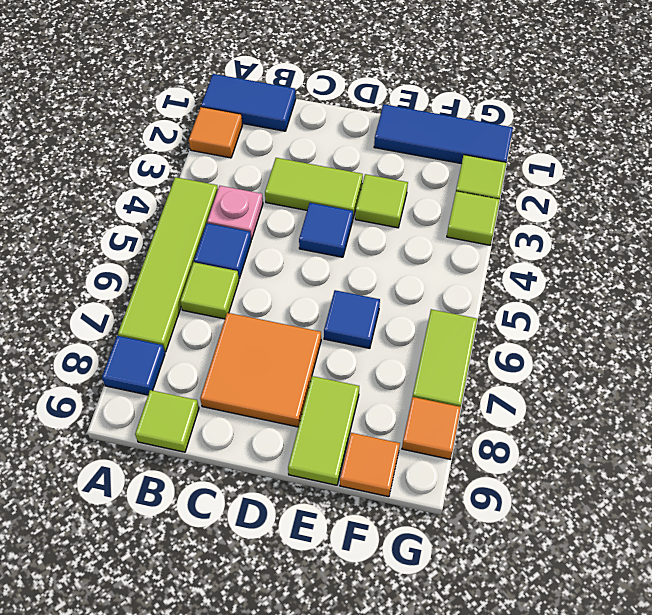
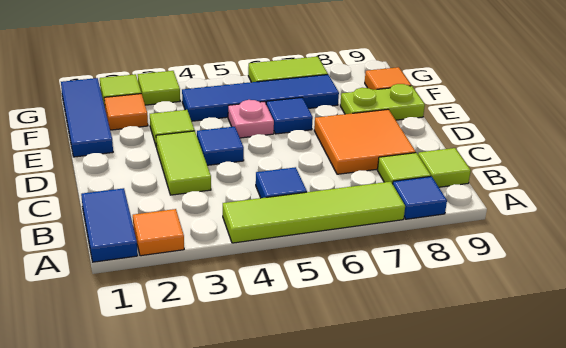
pink plate B4 level 1 -> pink plate E5 level 1
lime tile B6 level 1 -> lime tile B8 level 1
lime tile E8:E9 level 1 -> lime plate E8:E9 level 1
none -> blue tile F4:F7 level 1
orange tile G8 level 1 -> orange tile F2 level 1

